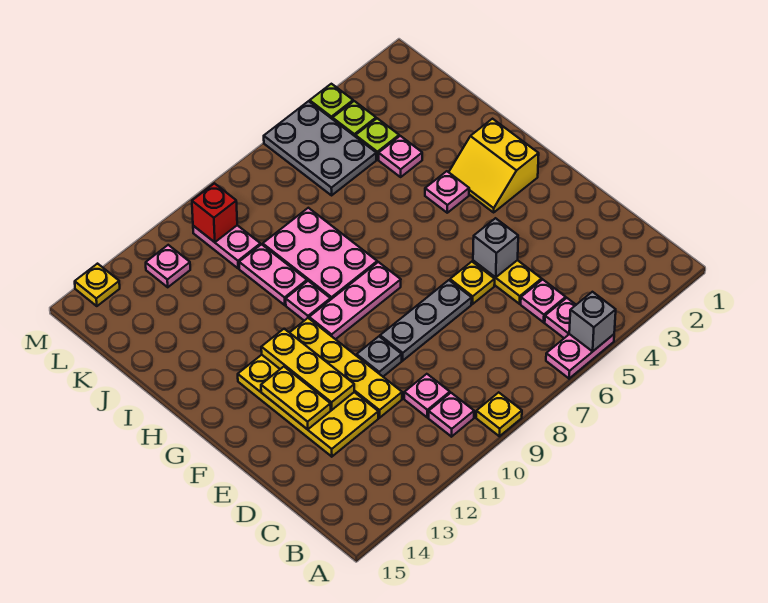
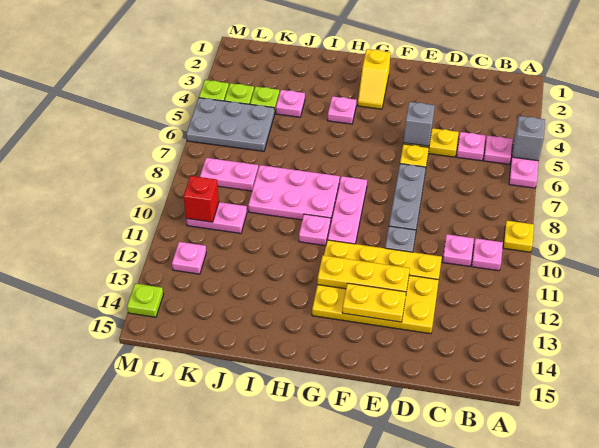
yellow slope G2:H3 level 1 top 2 -> yellow slope G2:G3 level 1 top 2
pink plate I10:J10 level 1 -> pink plate K8:L8 level 1
yellow plate M14 level 1 -> lime plate M14 level 1

